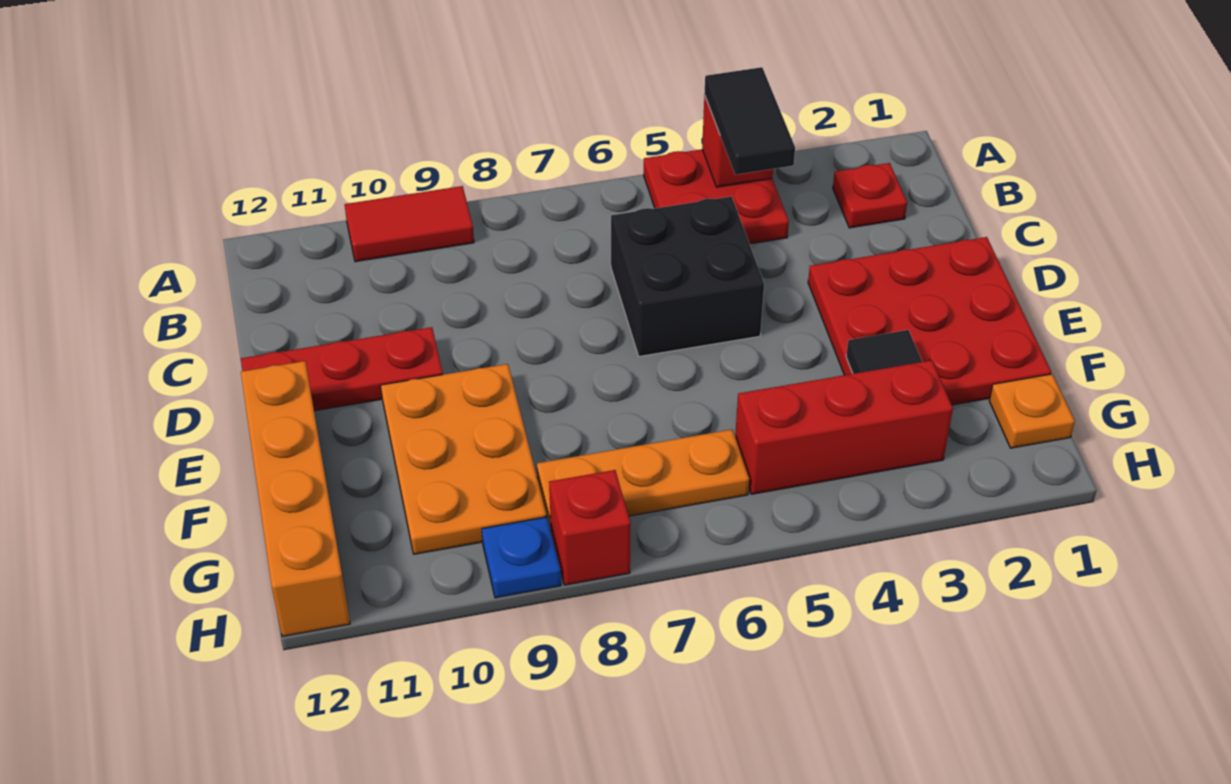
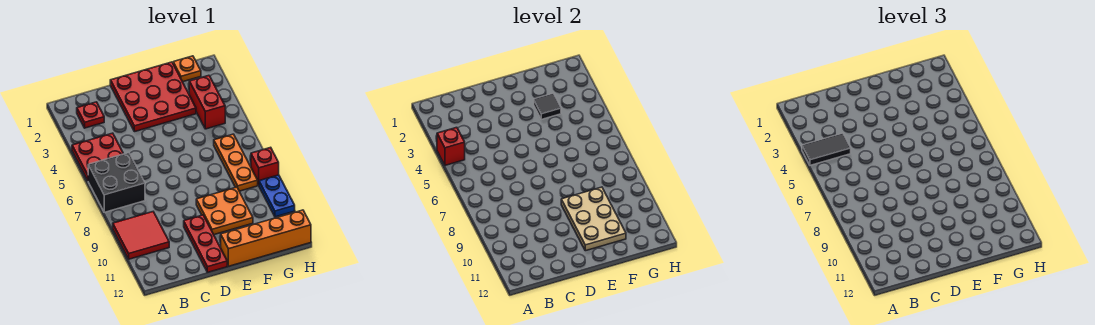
red tile A9:A10 level 1 -> red tile A9:B10 level 1
black brick C5:D6 level 1 -> black brick A6:B7 level 1
orange plate E9:G10 level 1 -> orange plate E9:F10 level 1
none -> tan plate E9:F11 level 2
red brick G3:G5 level 1 -> red brick G3:G4 level 1
blue plate H9 level 1 -> blue plate H9:H10 level 1

